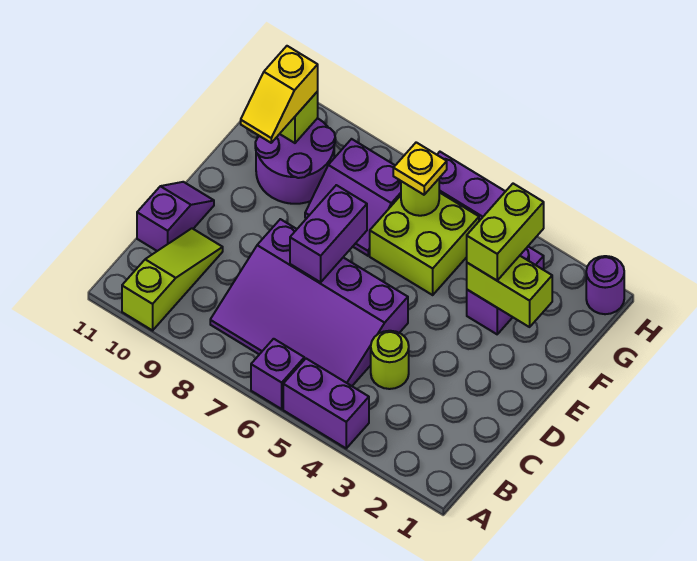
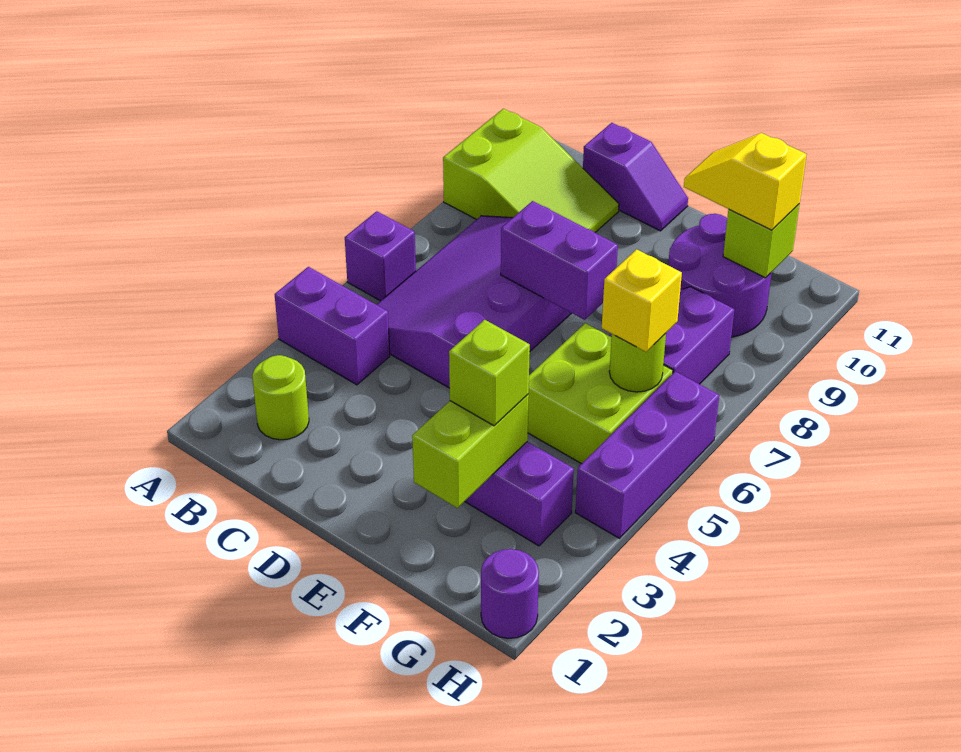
purple brick A4:A5 level 1 -> purple brick A4:B4 level 1
lime slope A10:C10 level 1 top A -> lime slope A9:C10 level 1 top A
lime round brick C4 level 1 -> lime round brick B2 level 1
lime brick F3:G3 level 3 -> lime brick F3 level 3
yellow plate G6 level 3 -> yellow brick G6 level 3

